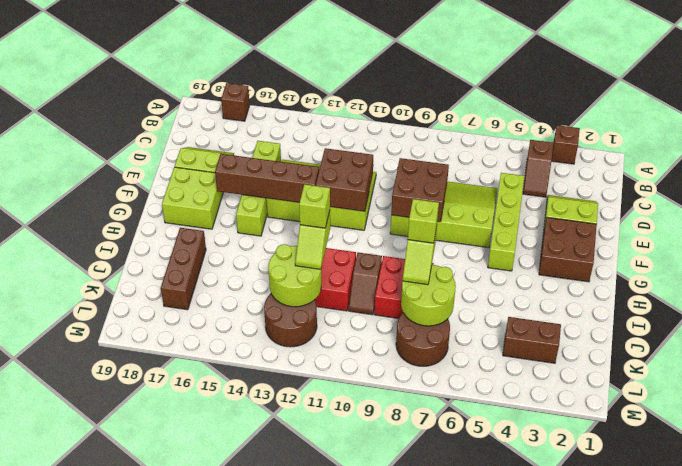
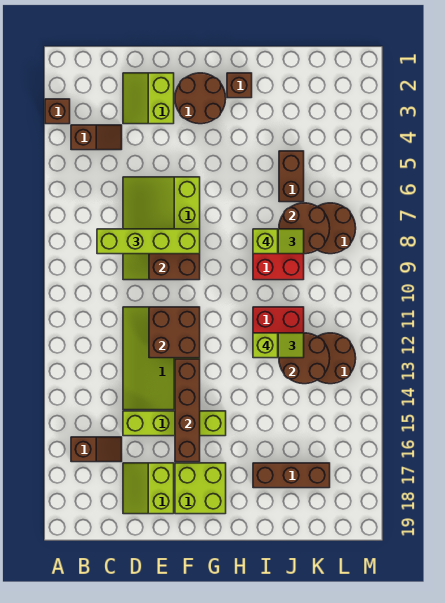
brown brick A17 level 1 -> brown brick H2 level 1
lime brick D5:G5 level 1 -> lime brick C8:F8 level 3
brown brick F2:G3 level 1 -> brown round brick F2:G3 level 1
brown slope I10:J10 level 1 top I -> brown slope B16:C16 level 1 top B
lime round brick J7:K8 level 2 -> brown round brick J7:K8 level 2
lime round brick J12:K13 level 2 -> brown round brick J12:K13 level 2
brown brick K3:K4 level 1 -> brown brick J5:J6 level 1

